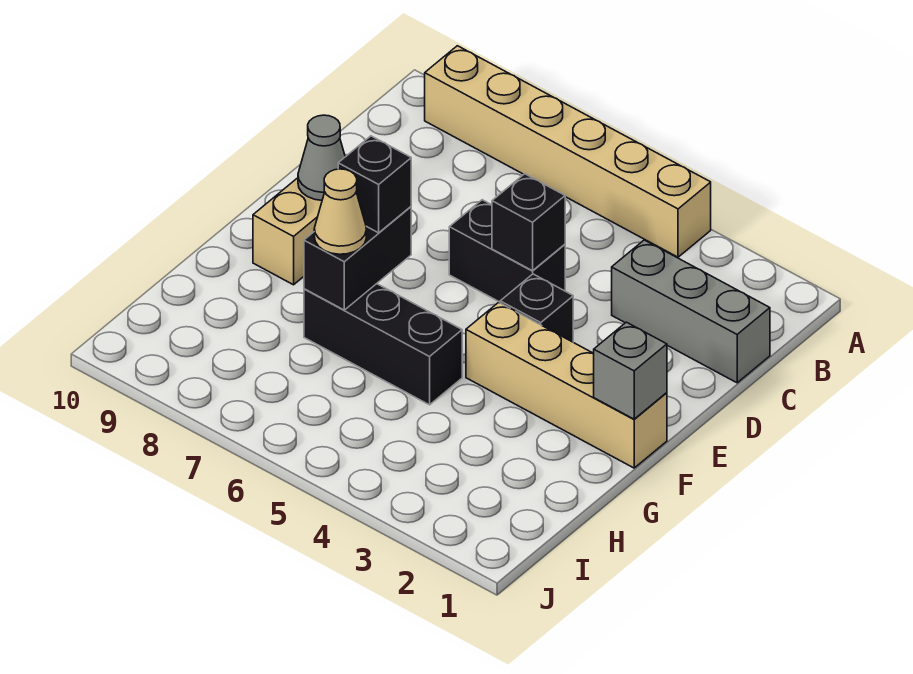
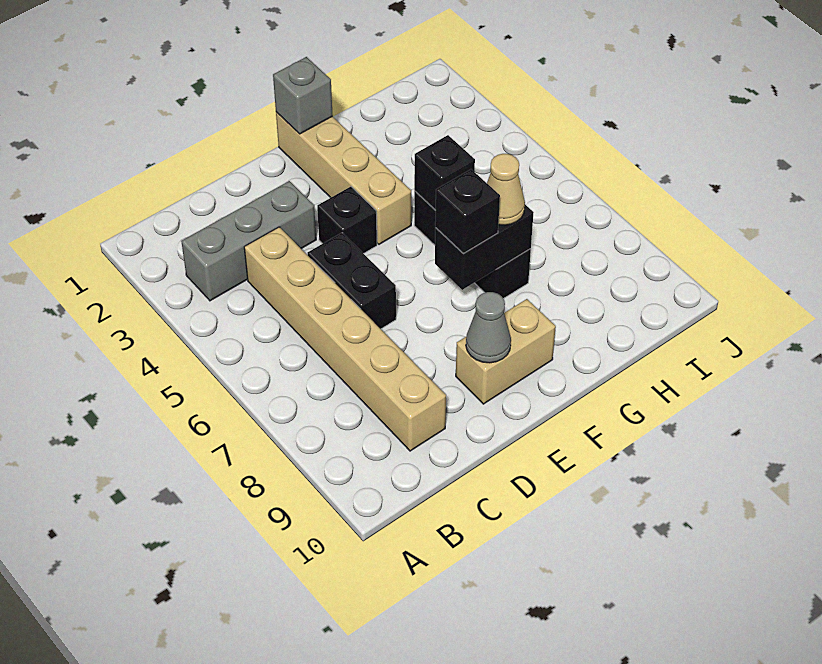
tan brick A4:A9 level 1 -> tan brick C4:C9 level 1
grey brick C1:C3 level 1 -> grey brick B3:D3 level 1
black brick D5 level 2 -> black brick G5 level 2

